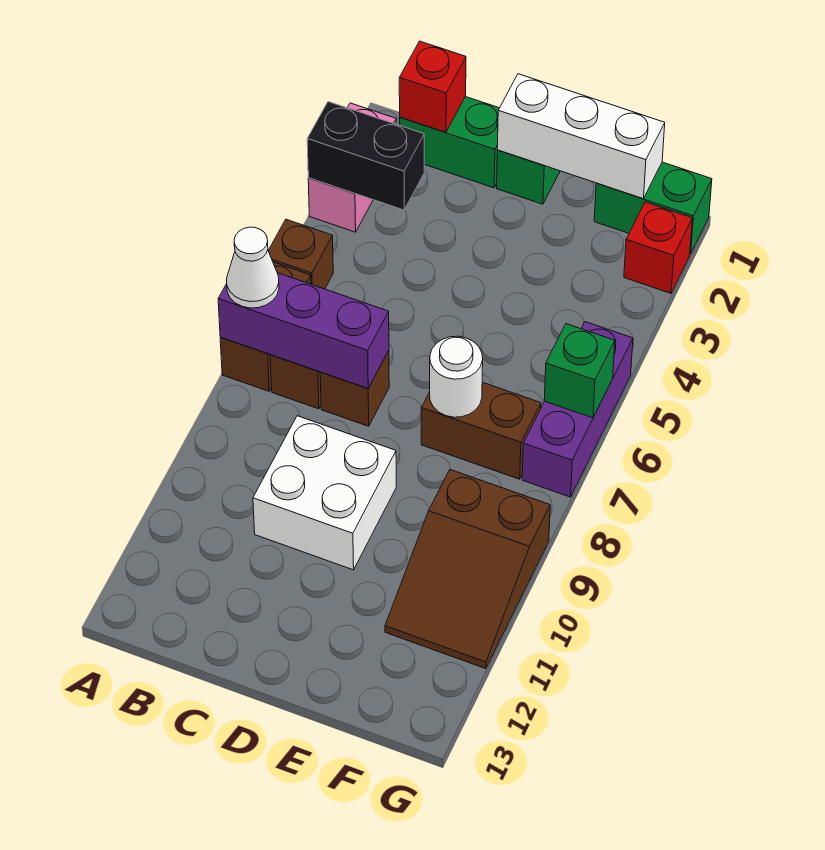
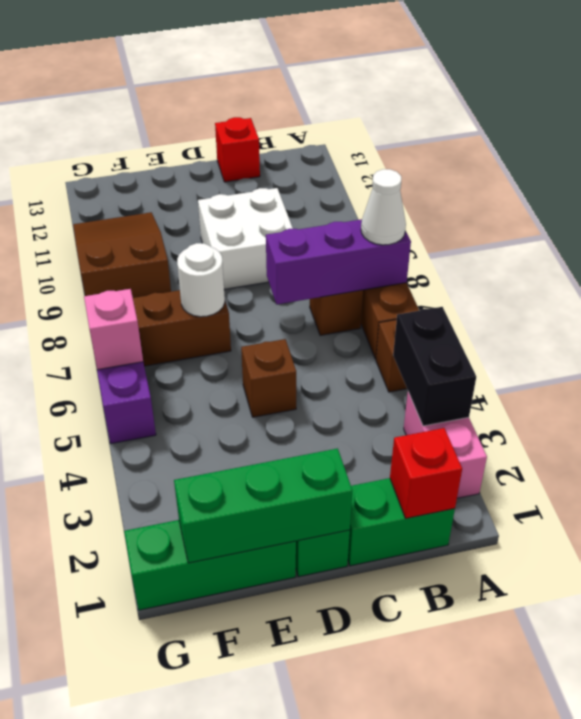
black brick A3:B3 level 2 -> black brick A3:A4 level 2
brown brick C7 level 1 -> brown brick D5 level 1
white brick D1:F1 level 2 -> green brick D1:F1 level 2
green brick F1:G1 level 1 -> green brick E1:G1 level 1
red brick G2 level 1 -> red brick C13 level 1
green brick G6 level 2 -> pink brick G6 level 2

